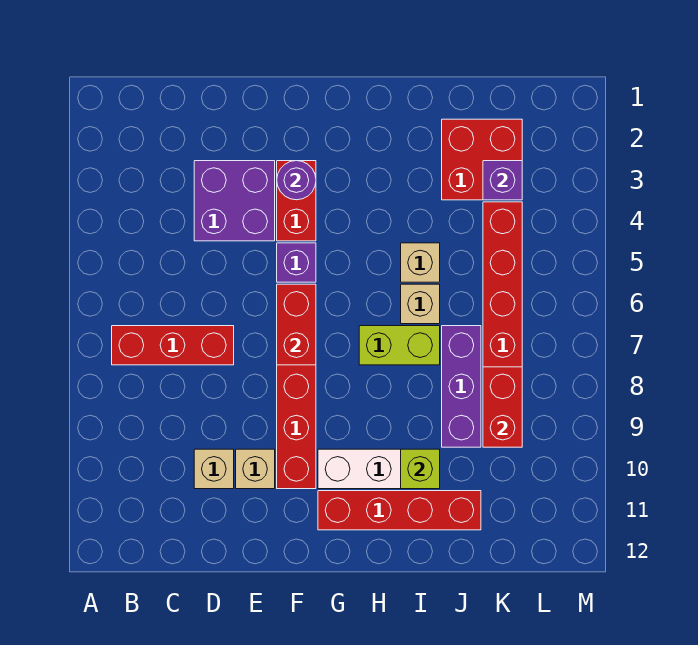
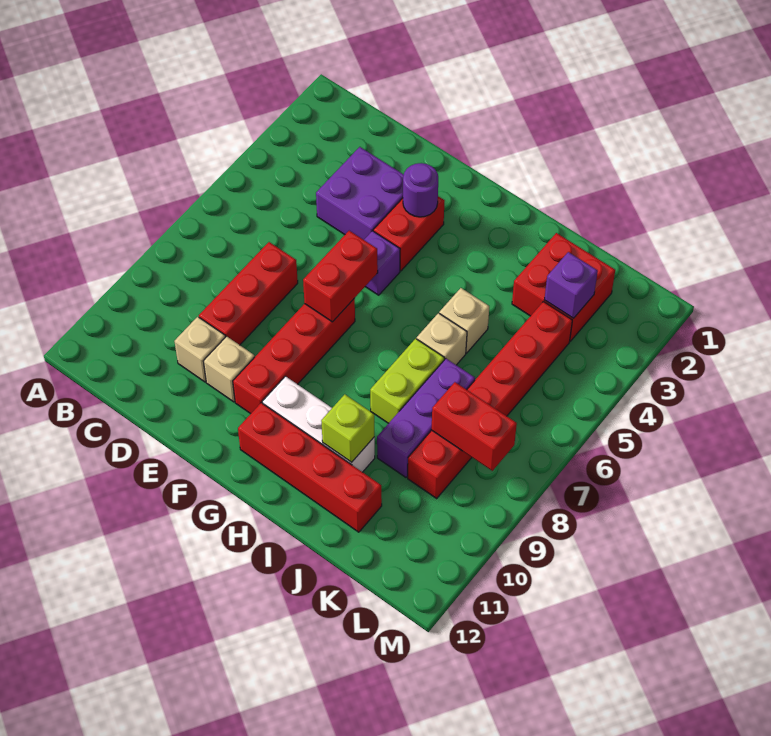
red brick B7:D7 level 1 -> red brick D7:D9 level 1
lime brick H7:I7 level 1 -> lime brick I7:I8 level 1
red brick K8:K9 level 2 -> red brick K8:L8 level 2

